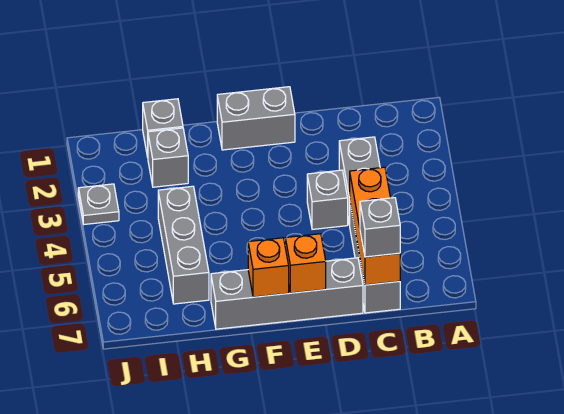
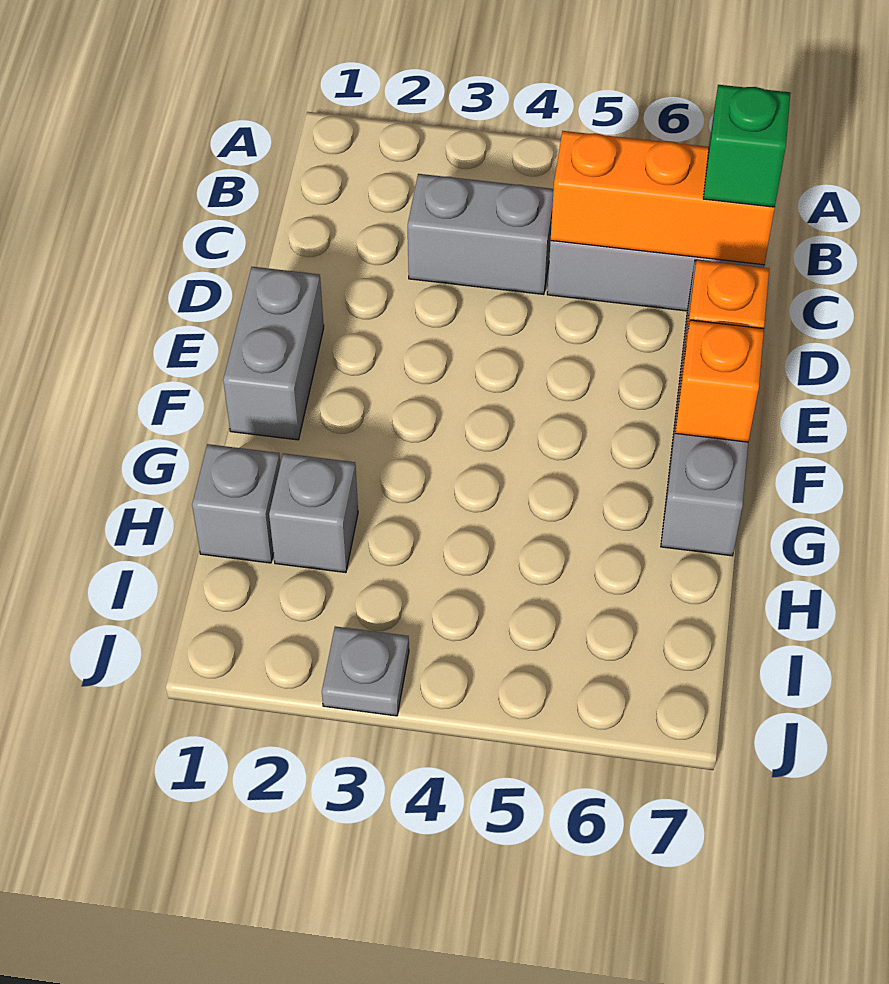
grey brick C7 level 3 -> green brick C7 level 3
grey brick D4 level 1 -> none
grey brick H4:H6 level 1 -> none

